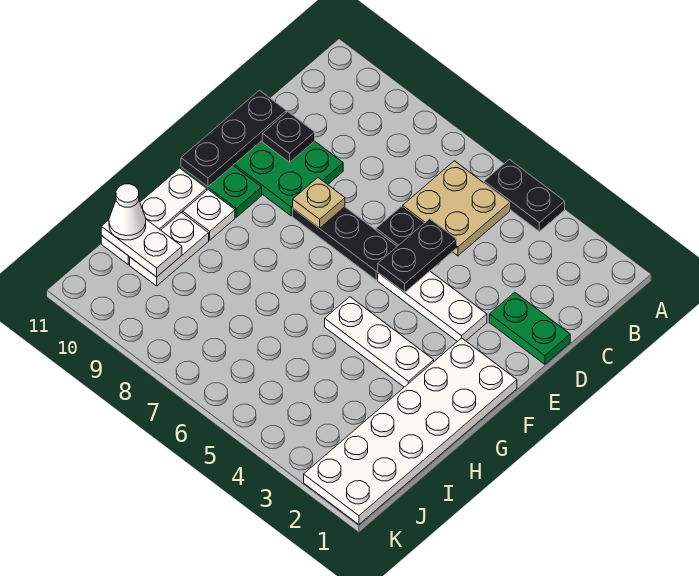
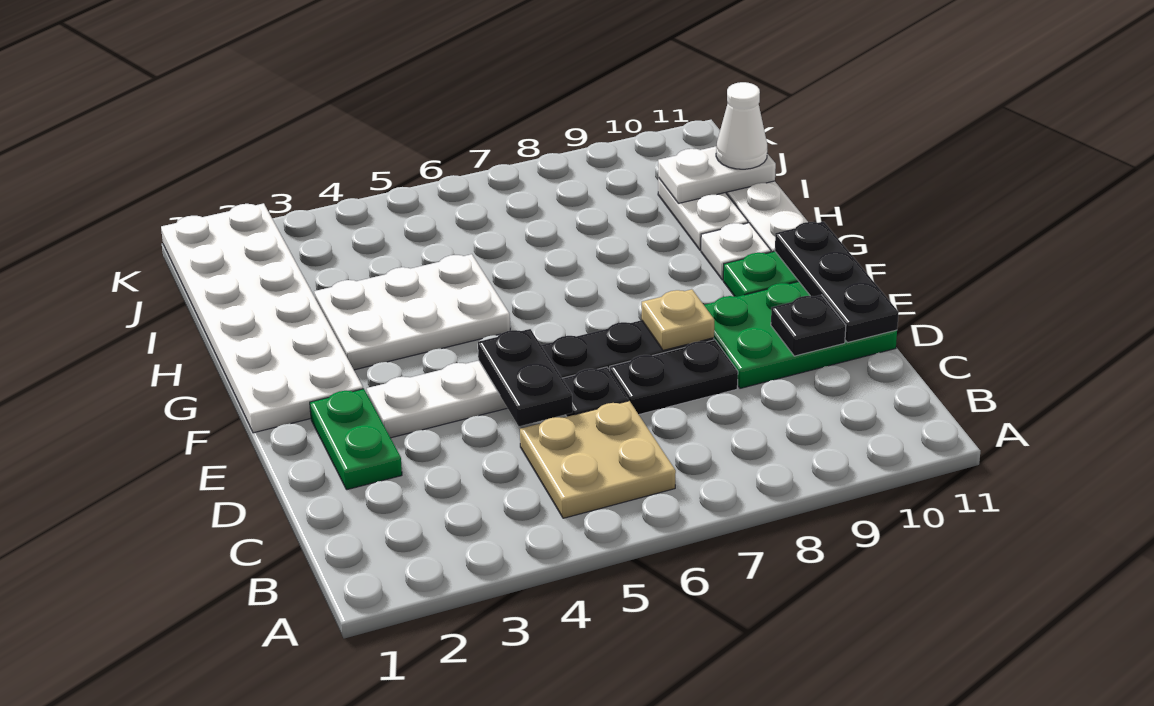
black plate A4:A5 level 1 -> black plate D7:D8 level 1
green plate D1:D2 level 1 -> green plate D2:E2 level 1
white plate G3:G5 level 1 -> white plate G3:H5 level 1

